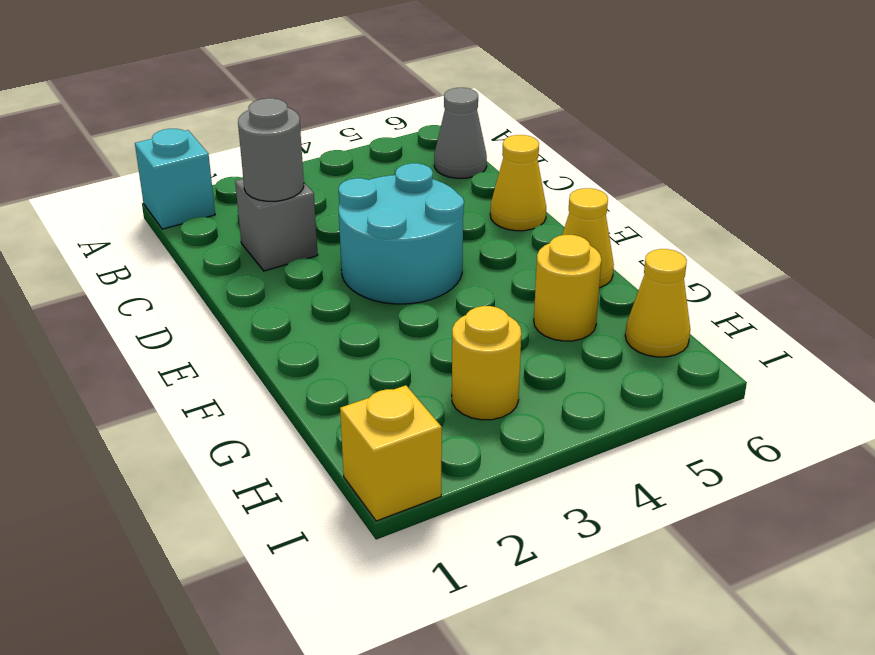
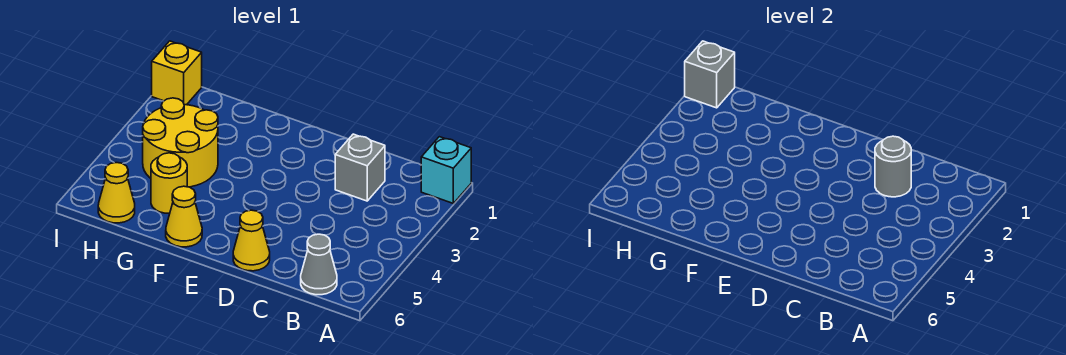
cyan round brick D3:E4 level 1 -> none
yellow round brick H3 level 1 -> yellow round brick G3:H4 level 1
none -> grey brick I1 level 2

